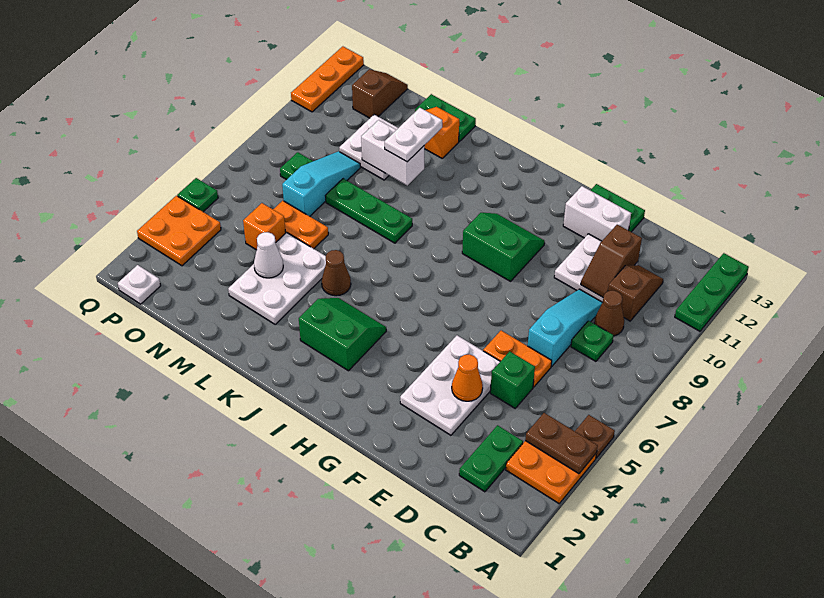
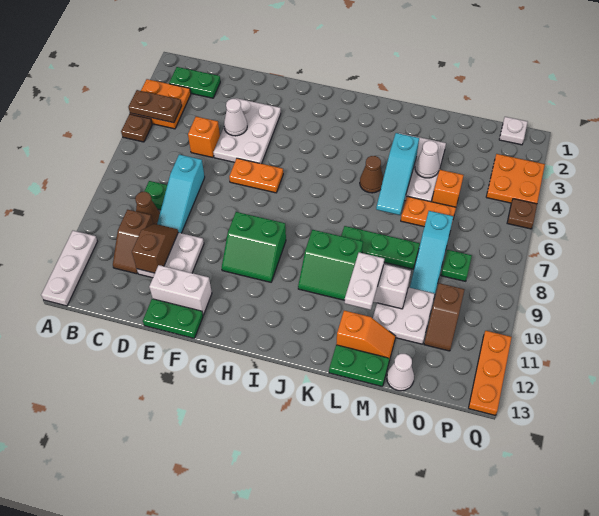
green plate A11:A13 level 1 -> white plate A11:A13 level 1
green plate C2:C3 level 1 -> green plate B2:C2 level 1
green brick D5 level 1 -> orange brick D5 level 1
orange plate D6:E6 level 1 -> orange plate F6:G6 level 1
orange cone E4 level 2 -> white cone E4 level 2
green slope I3:J4 level 1 top 3 -> green slope J9:K10 level 1 top 9
none -> cyan slope L4:L6 level 2 top 4
none -> white cone N13 level 1
brown slope O12:O13 level 1 top 12 -> brown slope O10:O11 level 1 top 10
green plate Q5 level 1 -> brown plate Q5 level 1

